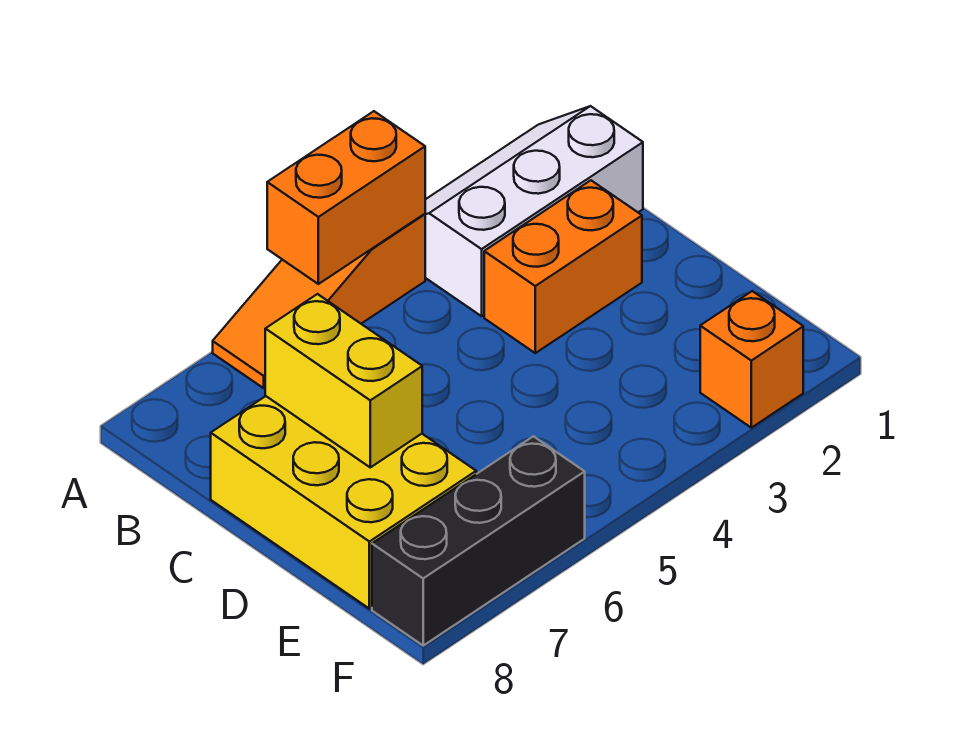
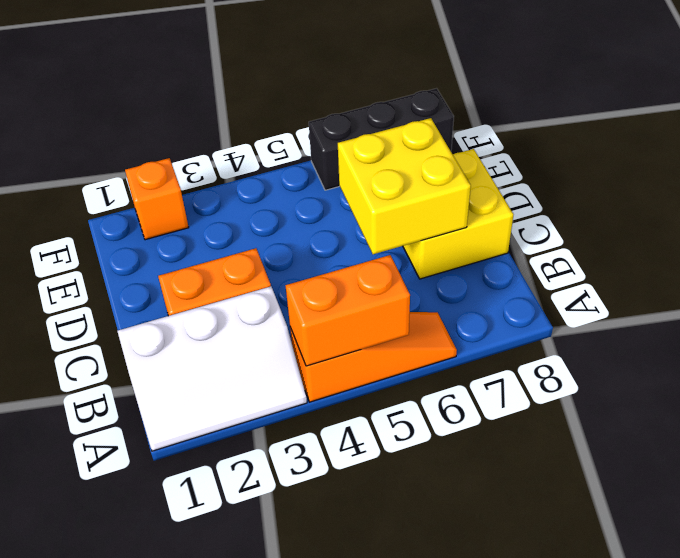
yellow brick C7:E8 level 1 -> yellow brick C7:D8 level 1
yellow brick C7:D7 level 2 -> yellow brick C6:D7 level 2

